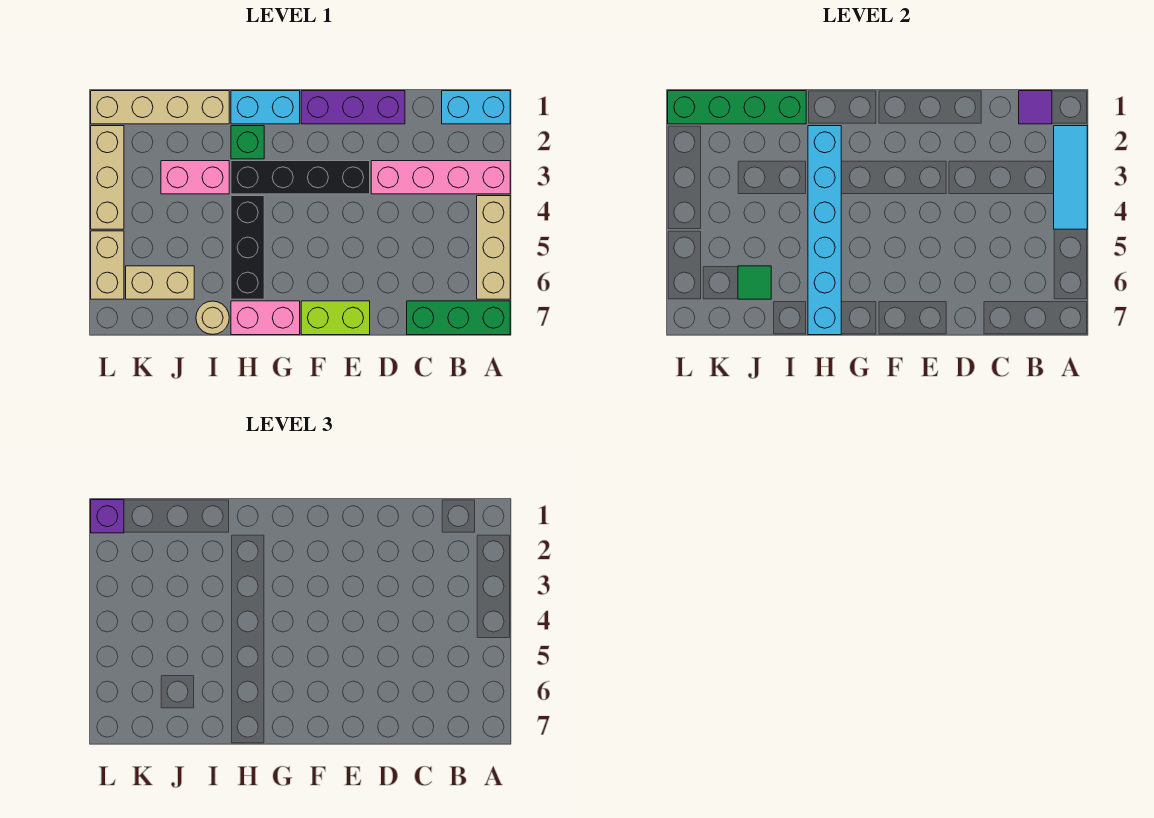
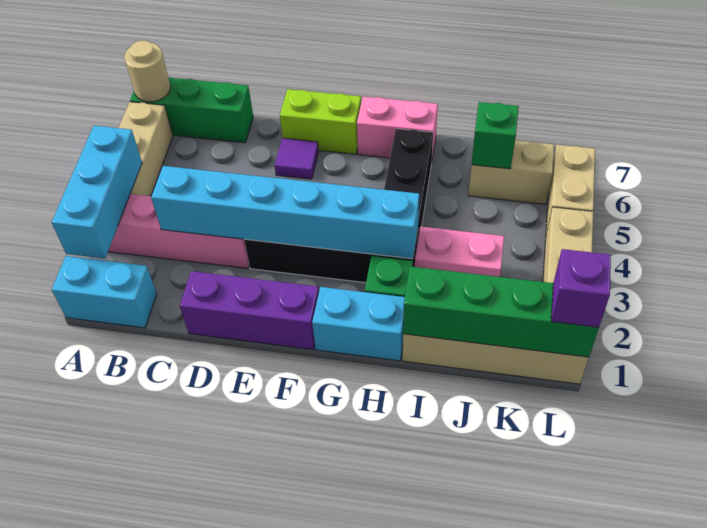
cyan tile A2:A4 level 2 -> cyan brick A2:A4 level 2
purple tile B1 level 2 -> purple tile E6 level 1
cyan brick H2:H7 level 2 -> cyan brick C3:H3 level 2
tan round brick I7 level 1 -> tan round brick A7 level 2
green tile J6 level 2 -> green brick J6 level 2

